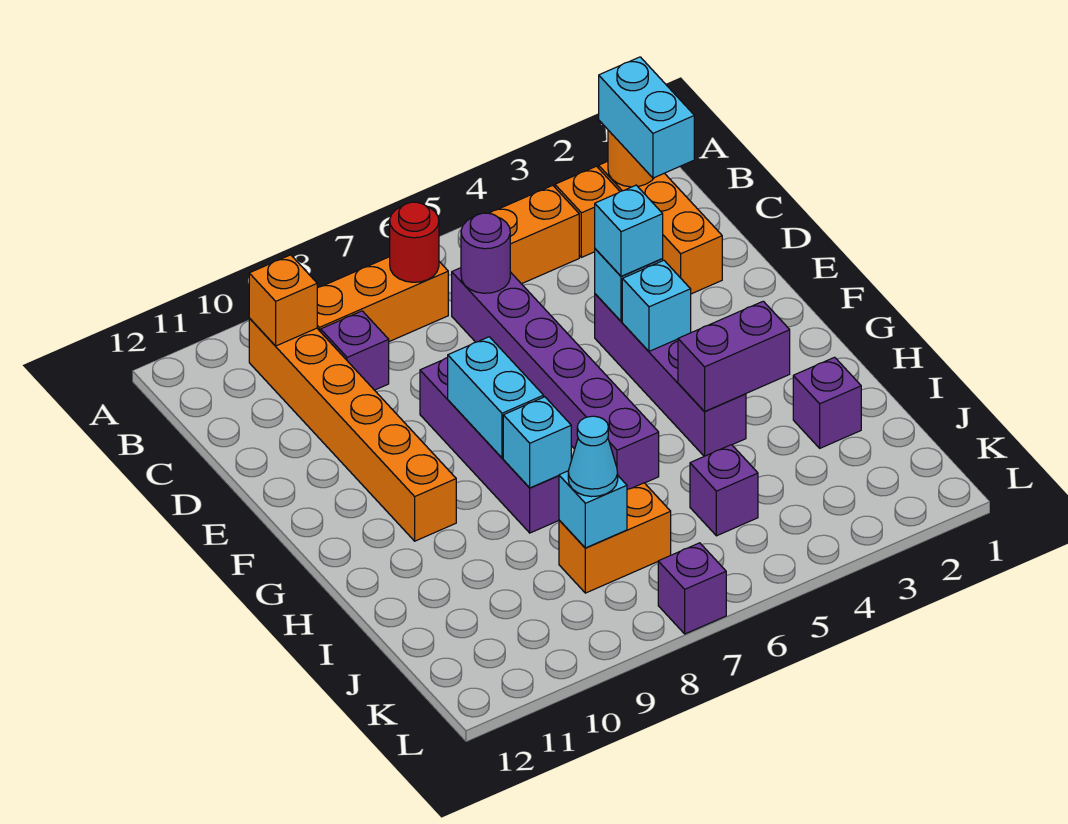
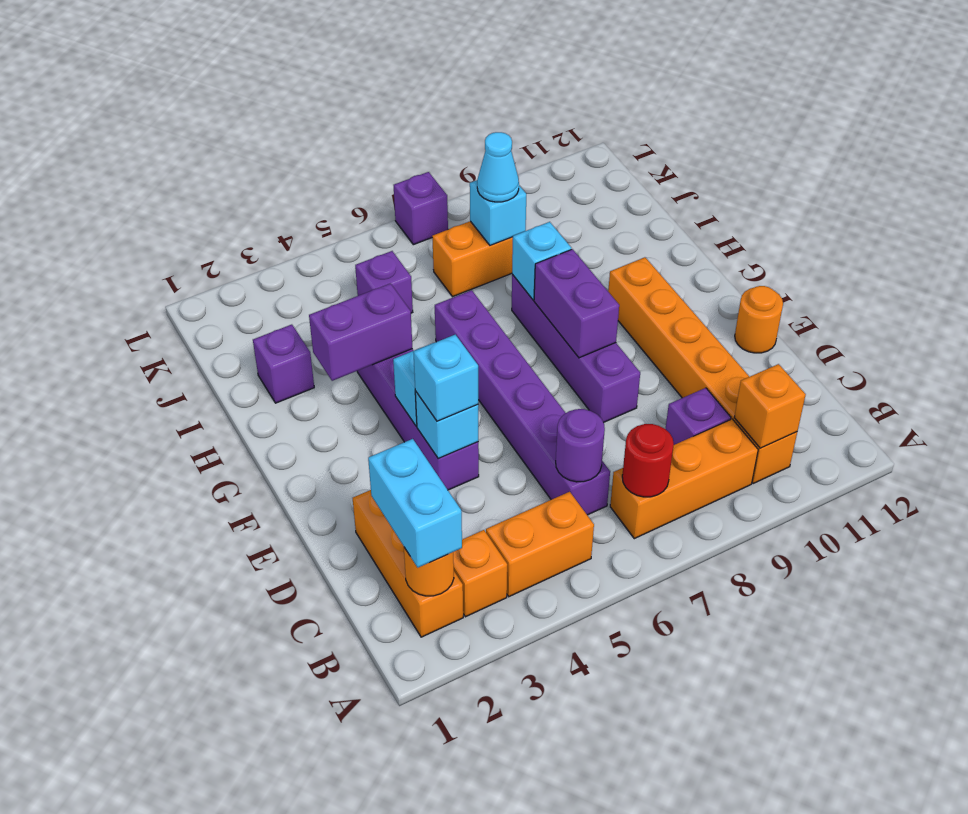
none -> orange round brick E12 level 1
cyan brick F8:G8 level 2 -> purple brick F8:G8 level 2

